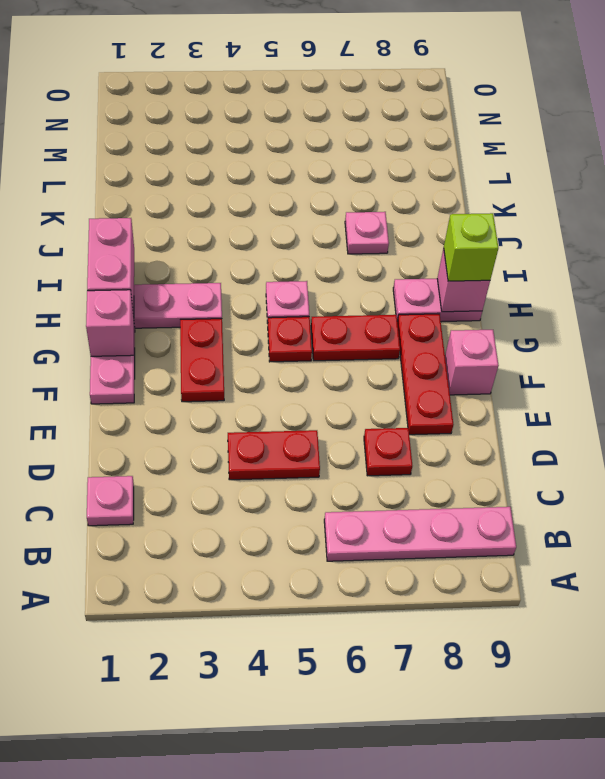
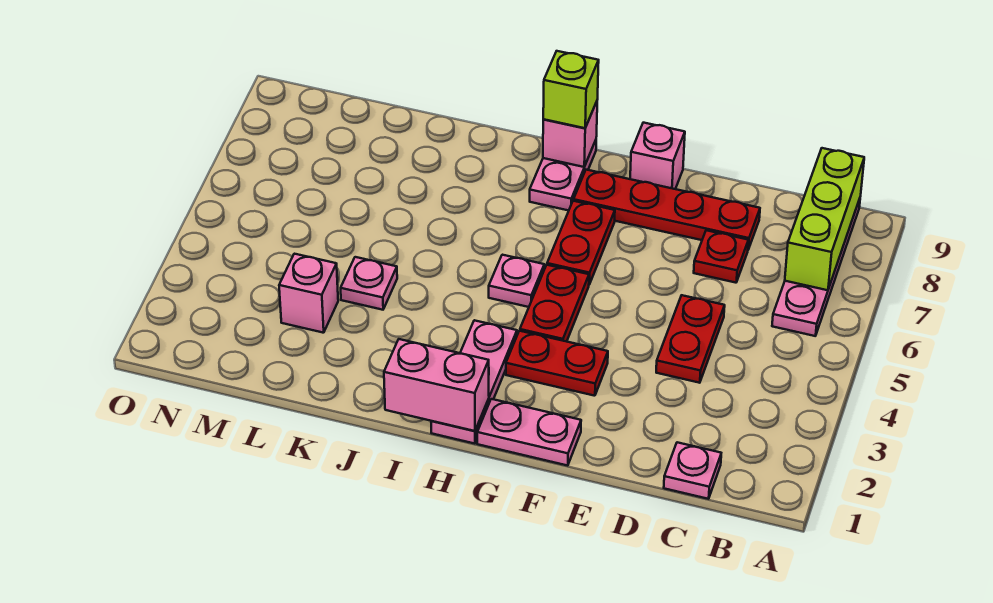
none -> lime brick B7:B9 level 2
red plate E8:G8 level 1 -> red plate D8:G8 level 1
pink brick G1 level 2 -> pink brick L3 level 1
red plate G5 level 1 -> red plate G4:G5 level 1
pink plate J7 level 1 -> pink plate K4 level 1

